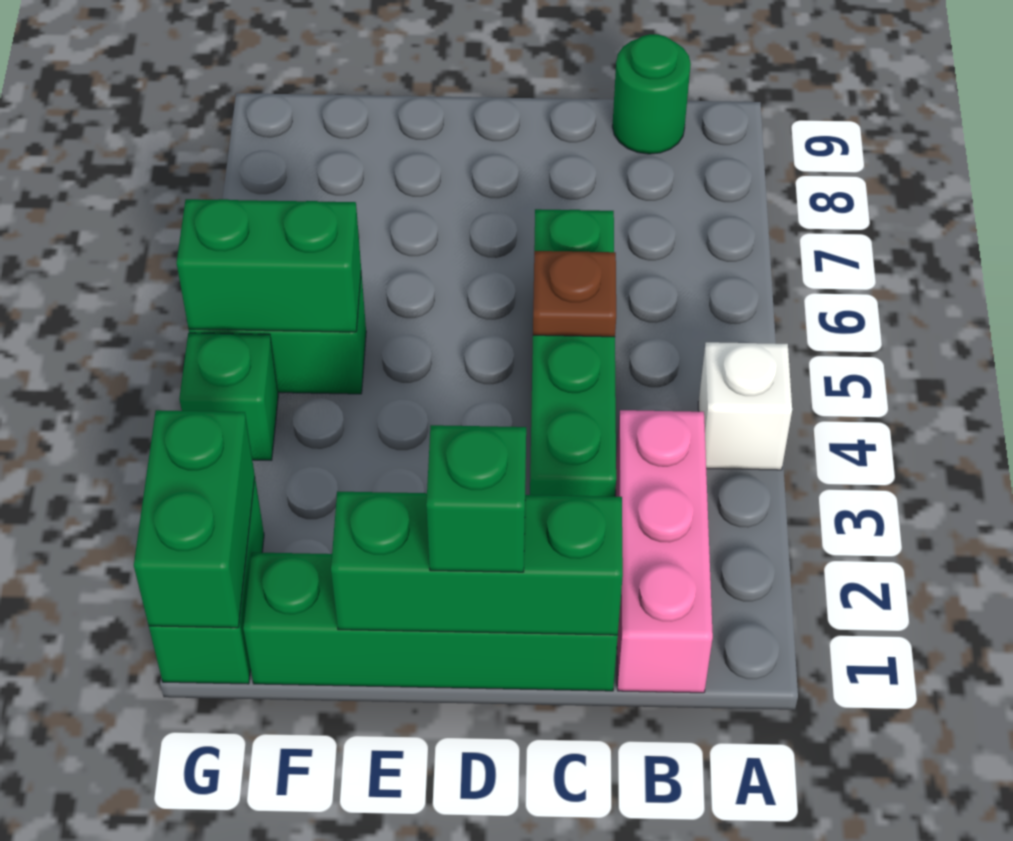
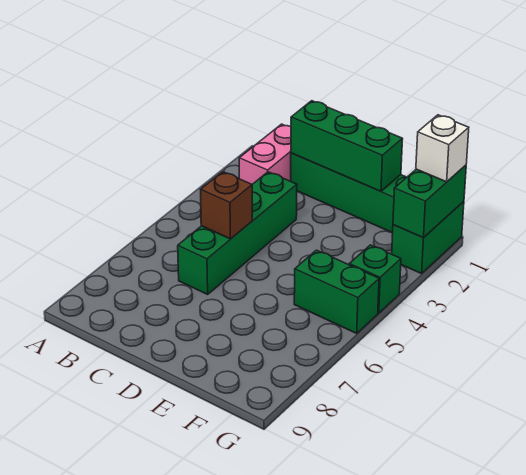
white brick A4 level 1 -> white brick G1 level 3
pink brick B1:B3 level 1 -> pink brick B1:B2 level 1
green round brick B9 level 1 -> none
brown plate C5 level 2 -> brown brick C5 level 2
green brick D1 level 3 -> none
green brick F5:G5 level 2 -> none

